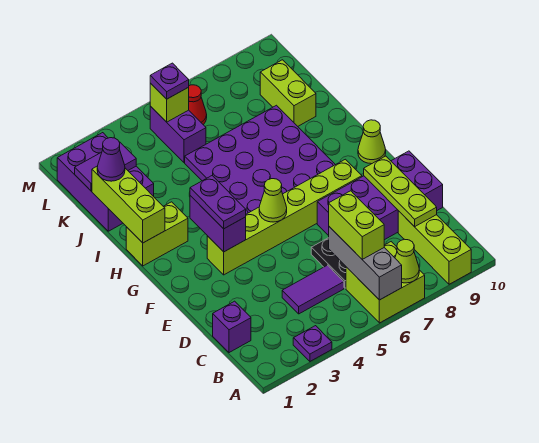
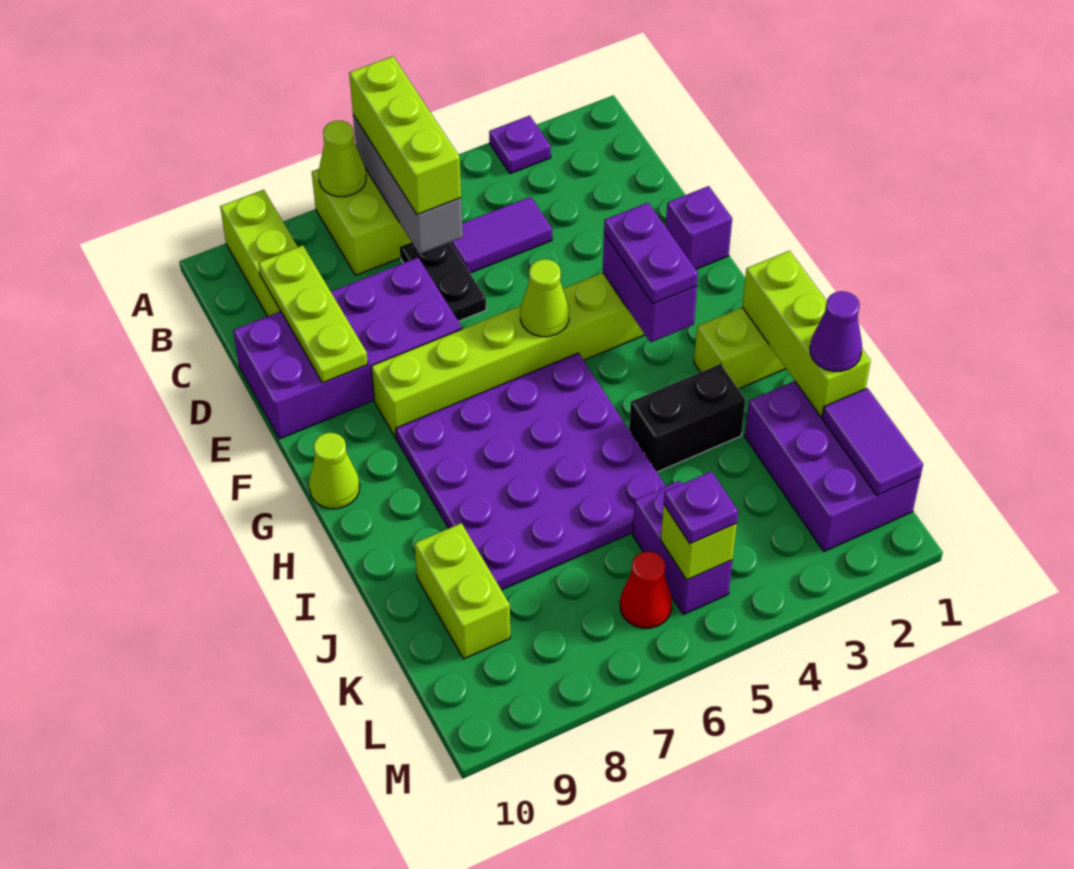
lime brick B6:C6 level 3 -> lime brick A6:C6 level 3
purple brick C1 level 1 -> purple brick E1 level 1
none -> black brick I3:I4 level 1
purple tile K1:K2 level 2 -> purple tile K1:L1 level 2

